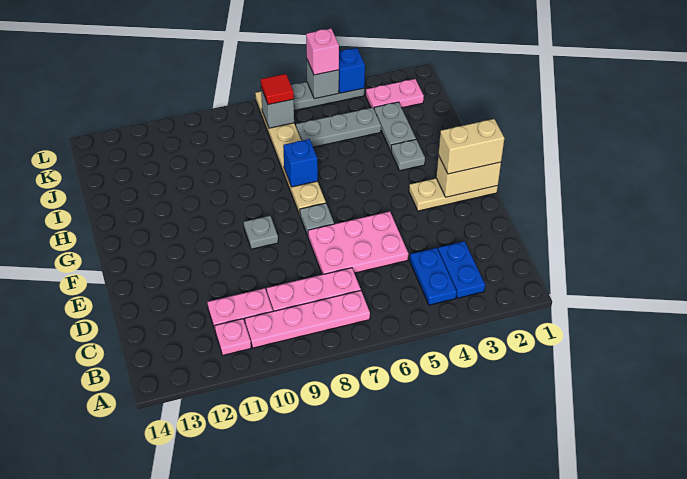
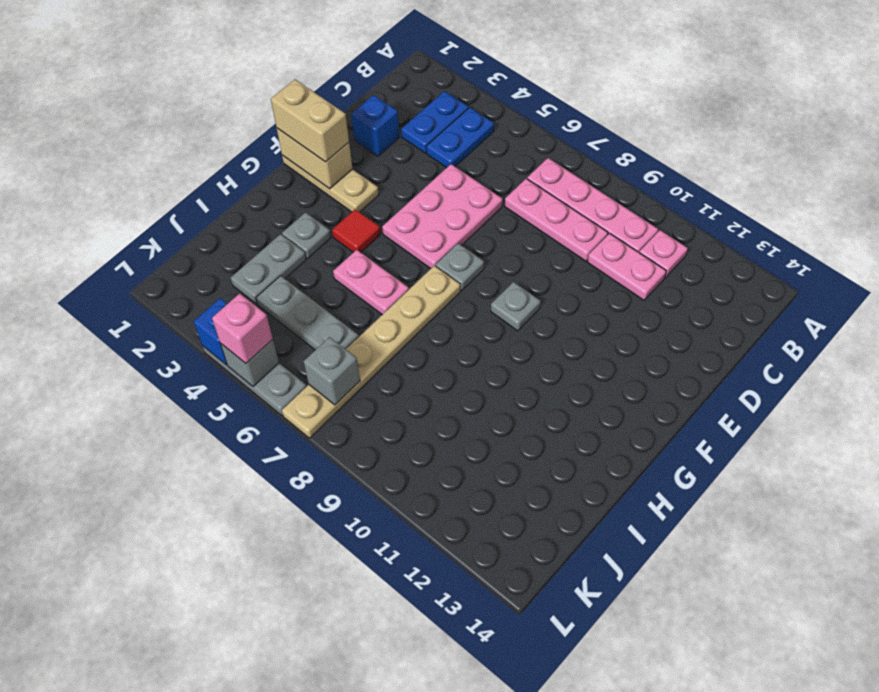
pink plate D5:E7 level 1 -> pink plate D5:F6 level 1
blue brick H7 level 2 -> blue brick D2 level 1
pink plate K2:K3 level 1 -> pink plate H5:H6 level 1
red tile K7 level 3 -> red tile G4 level 1

